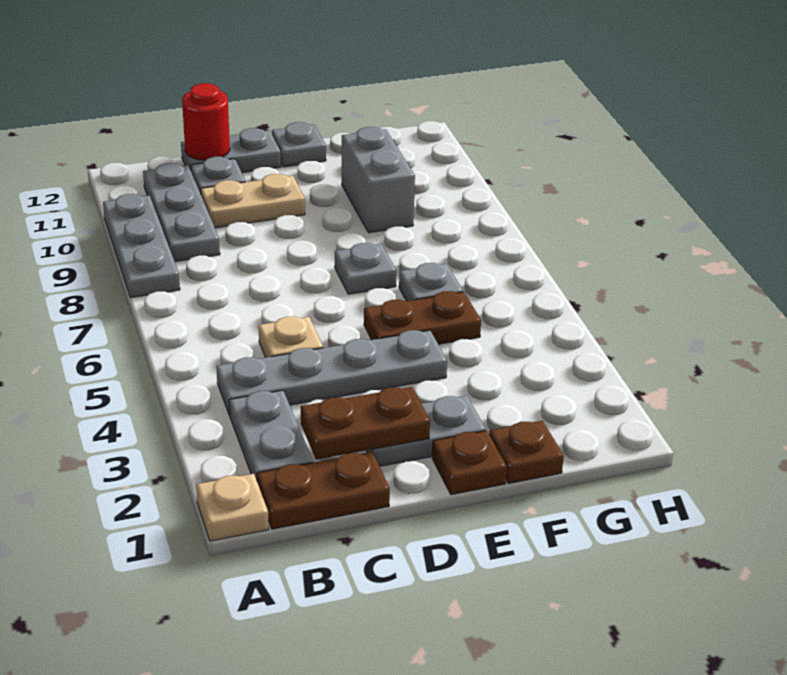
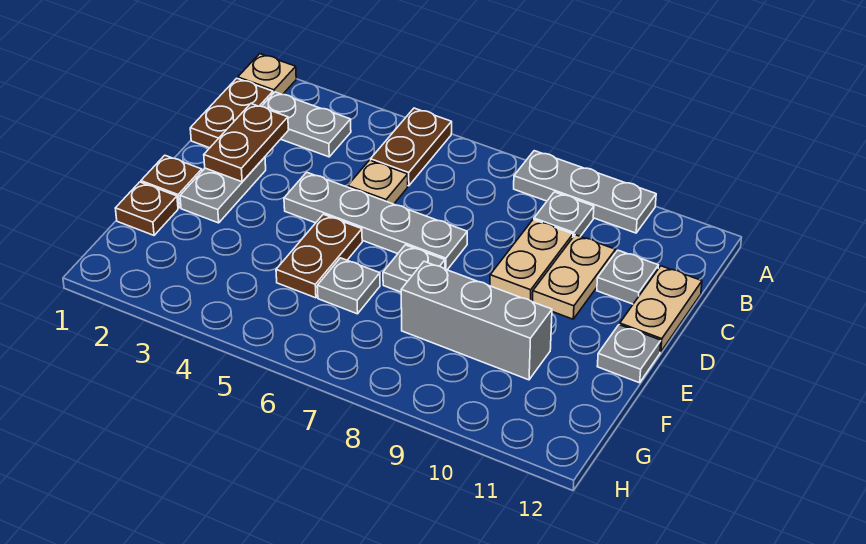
none -> brown plate A5:B5 level 1
grey plate B4:E4 level 1 -> grey plate D4:D7 level 1
grey plate B9:B11 level 1 -> grey plate B9 level 1
none -> tan plate C9:D9 level 1
grey plate C12:D12 level 1 -> tan plate C12:D12 level 1
red round brick C12 level 2 -> none
grey brick F9:F10 level 1 -> grey brick F8:F10 level 1

